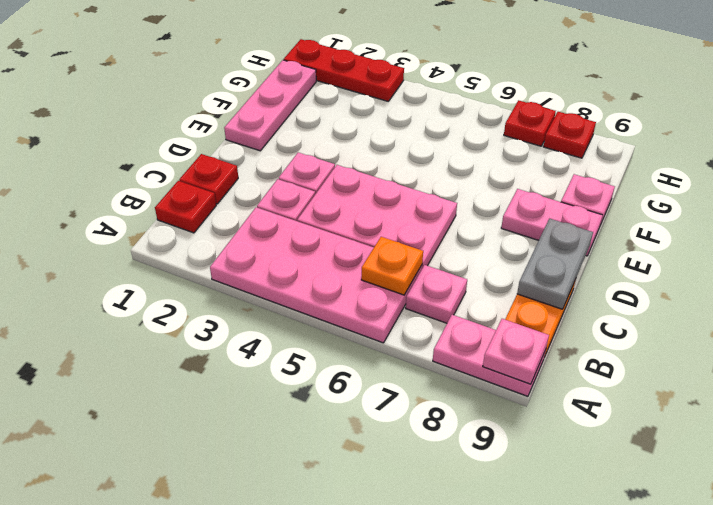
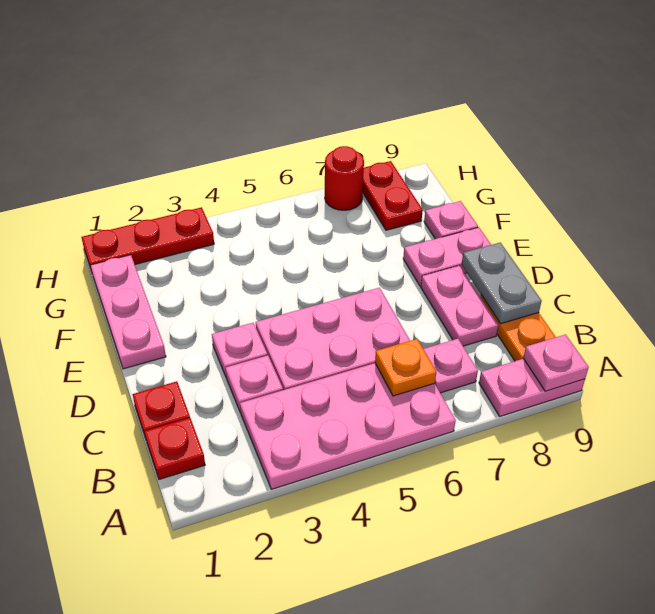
none -> pink plate C8:D8 level 1
red plate H7 level 1 -> red round brick H7 level 1
red plate H8 level 1 -> red plate G8:H8 level 1

